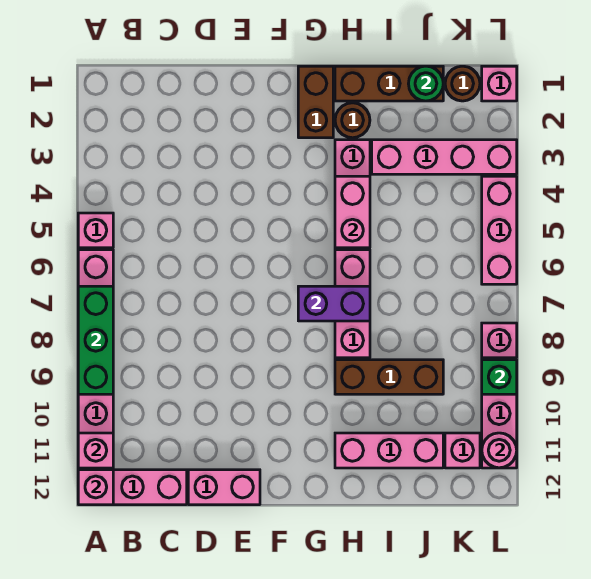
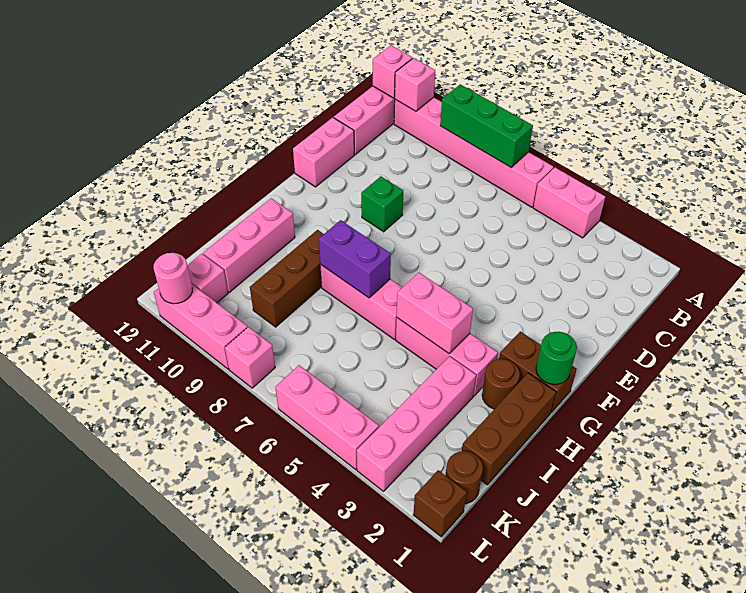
pink brick A5 level 1 -> pink brick A4:A5 level 1
purple brick G7:H7 level 2 -> purple brick H7:H8 level 2
green round brick J1 level 2 -> green round brick G1 level 2
pink brick L1 level 1 -> brown brick L1 level 1
green brick L9 level 2 -> green brick E9 level 1

